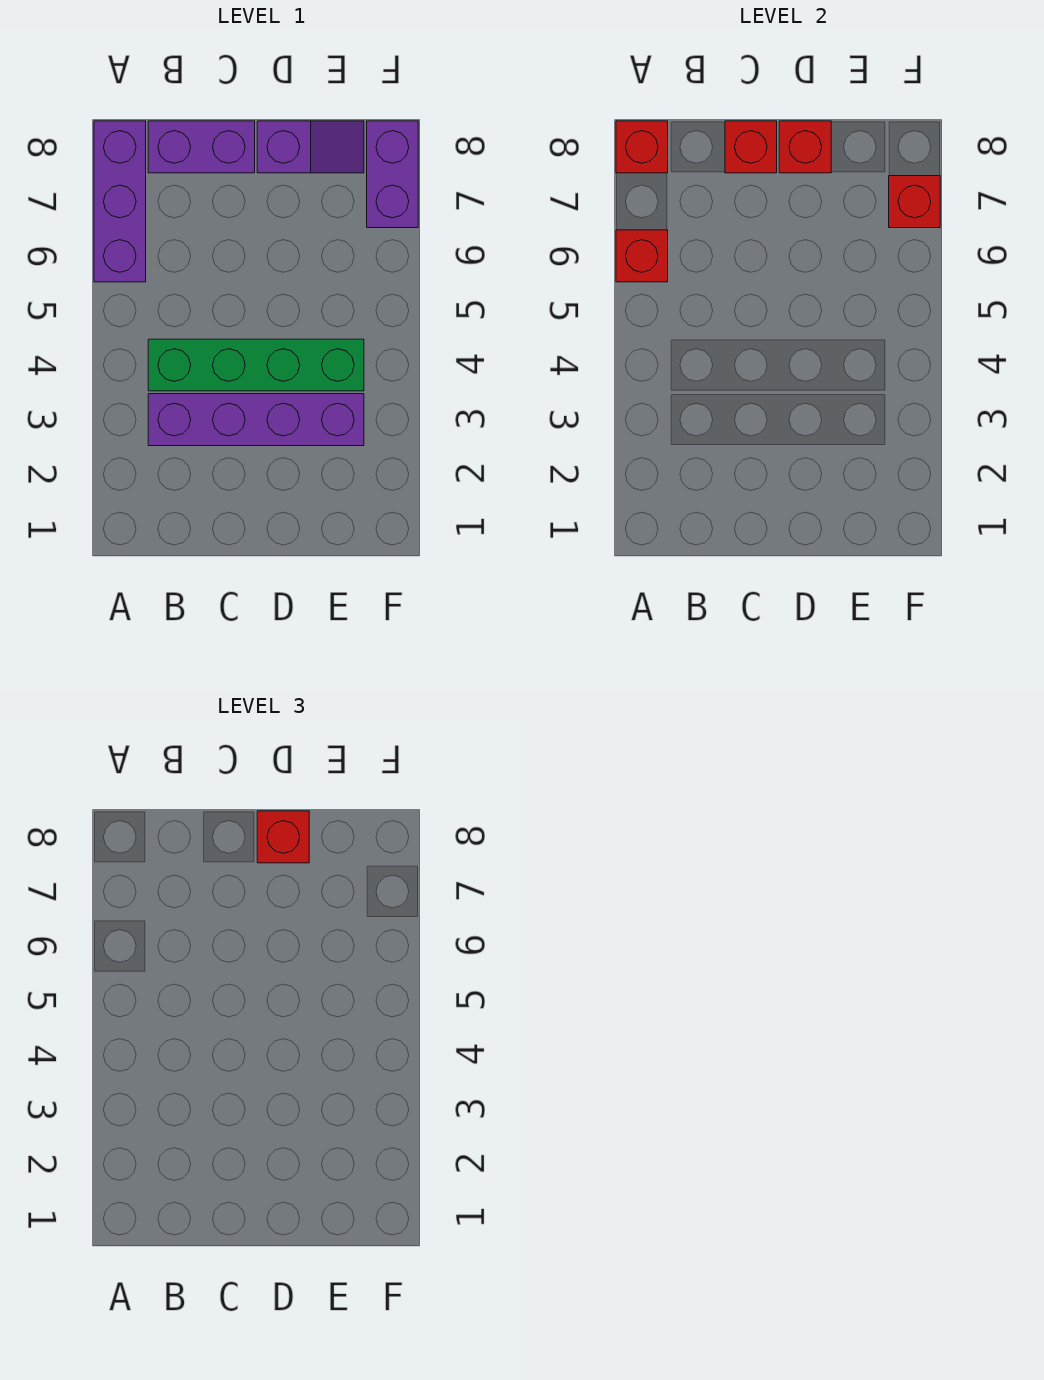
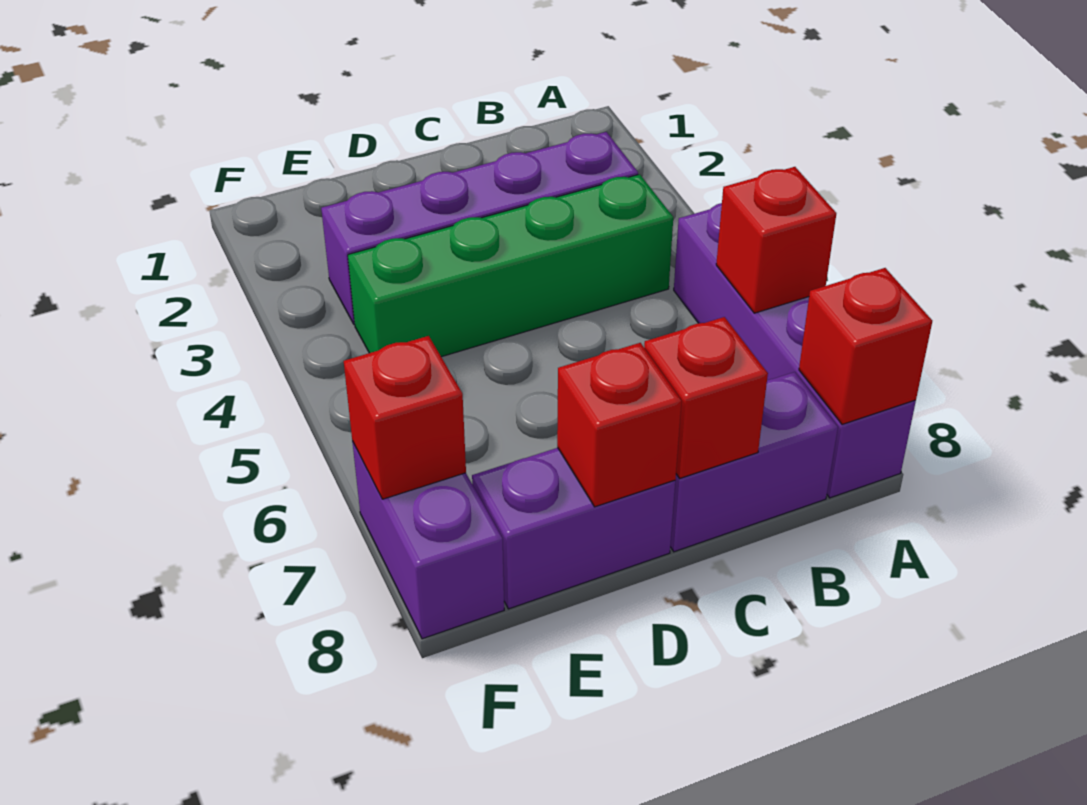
purple brick A6:A8 level 1 -> purple brick A5:A8 level 1
purple slope D8:E8 level 1 top D -> purple brick D8:E8 level 1
red brick D8 level 3 -> none

